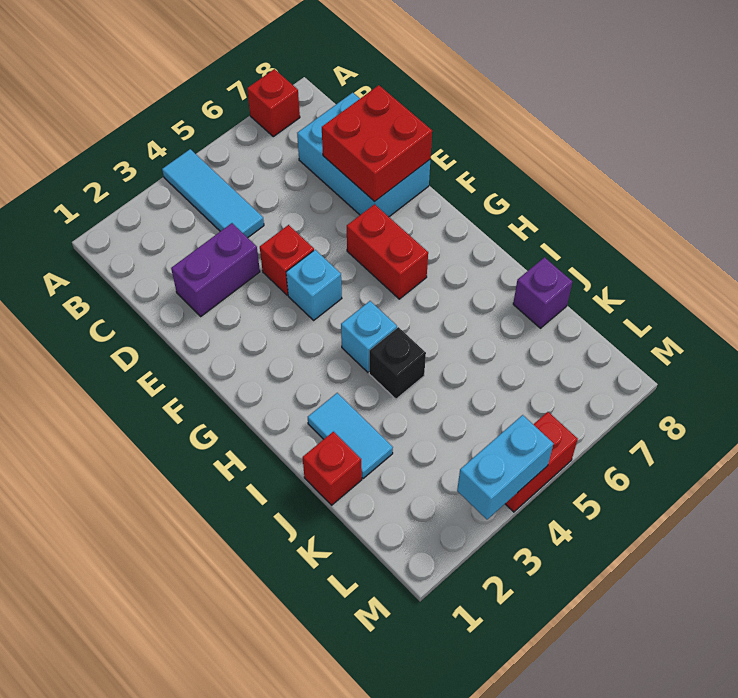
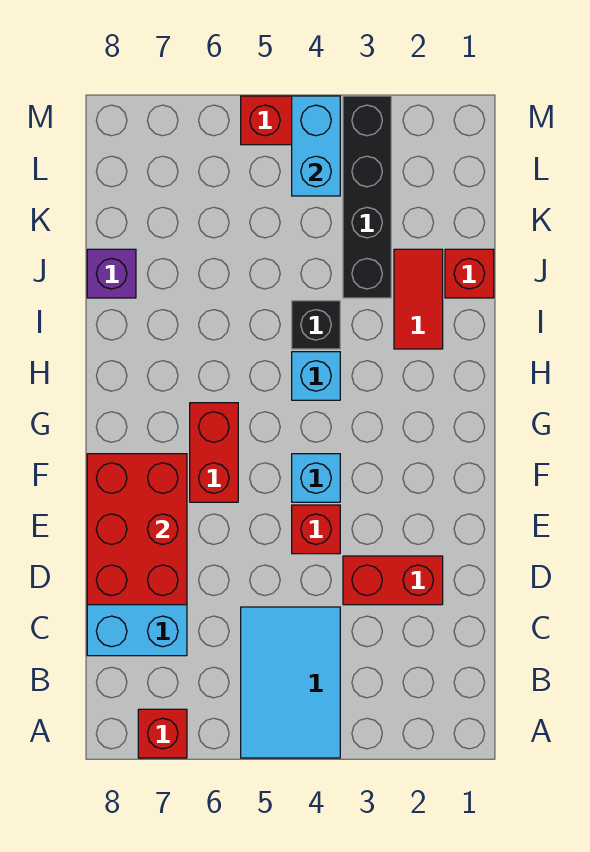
cyan tile A4:C4 level 1 -> cyan tile A4:C5 level 1
purple brick D2:D3 level 1 -> red brick D2:D3 level 1
red brick D7:E8 level 2 -> red brick D7:F8 level 2
cyan tile I2:J2 level 1 -> red tile I2:J2 level 1
none -> black brick J3:M3 level 1
cyan brick M3:M4 level 2 -> cyan brick L4:M4 level 2

